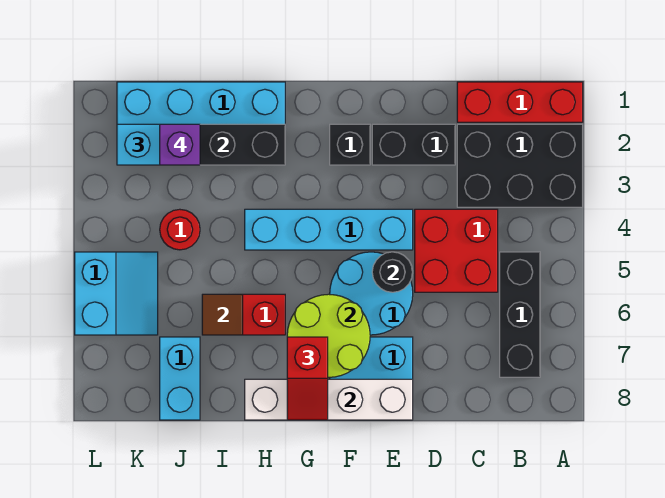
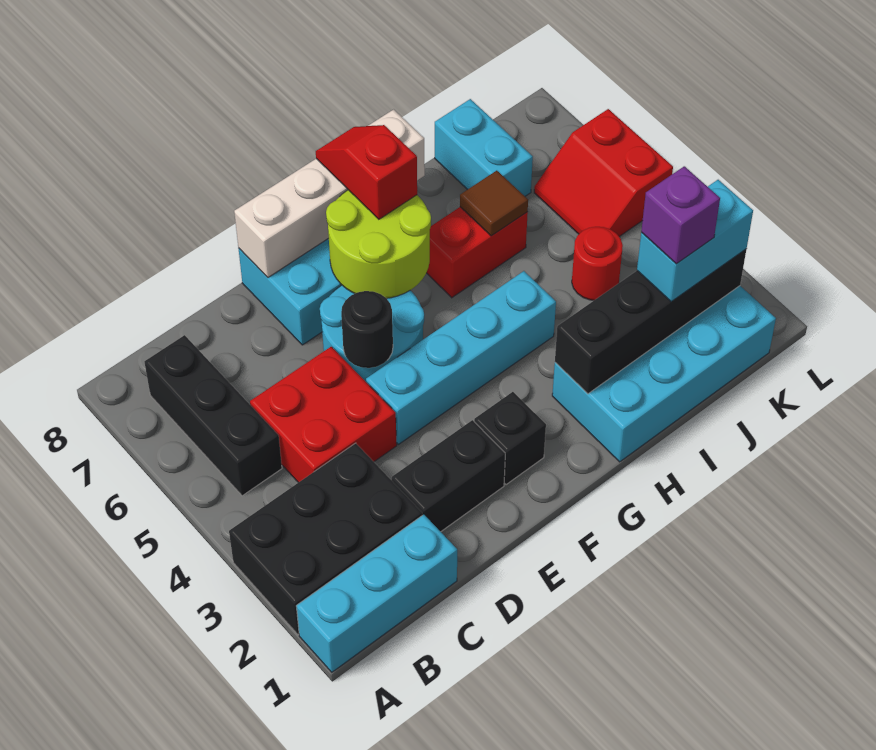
red brick A1:C1 level 1 -> cyan brick A1:C1 level 1
cyan slope K5:L6 level 1 top L -> red slope K5:L6 level 1 top L

